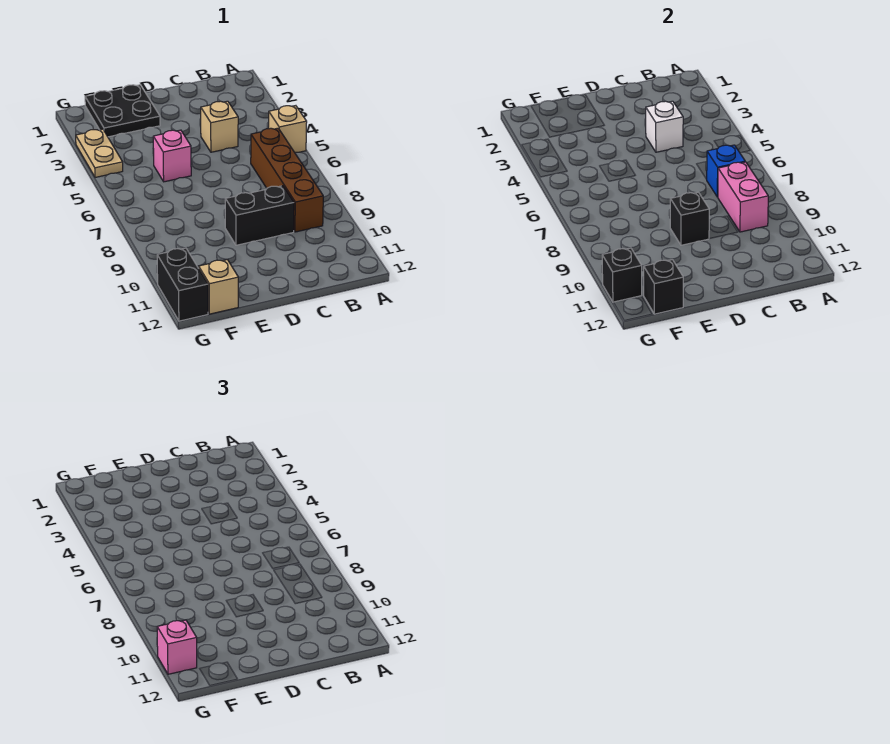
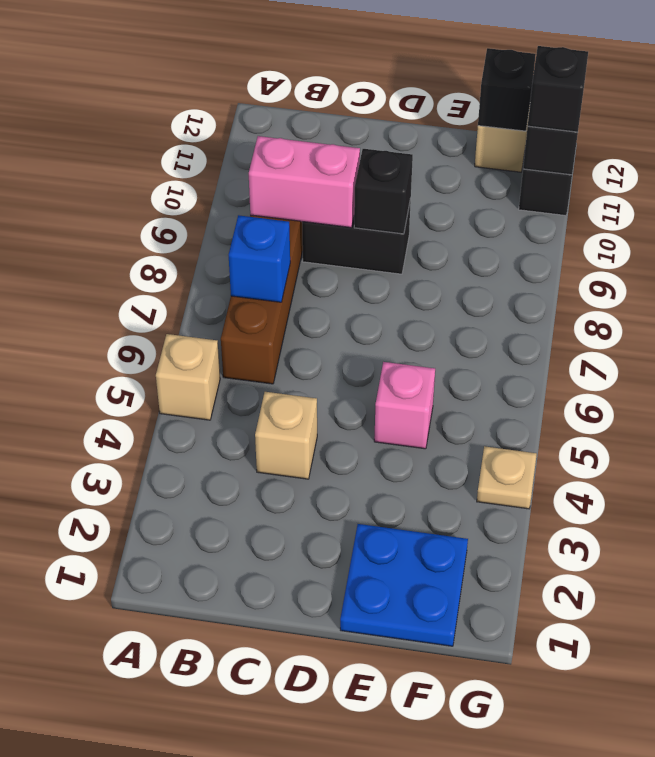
pink brick B8:B9 level 2 -> pink brick B9:C9 level 2
white brick C4 level 2 -> none
black plate E1:F2 level 1 -> blue plate E1:F2 level 1
tan plate G3:G4 level 1 -> tan plate G4 level 1
pink brick G11 level 3 -> black brick G11 level 3

